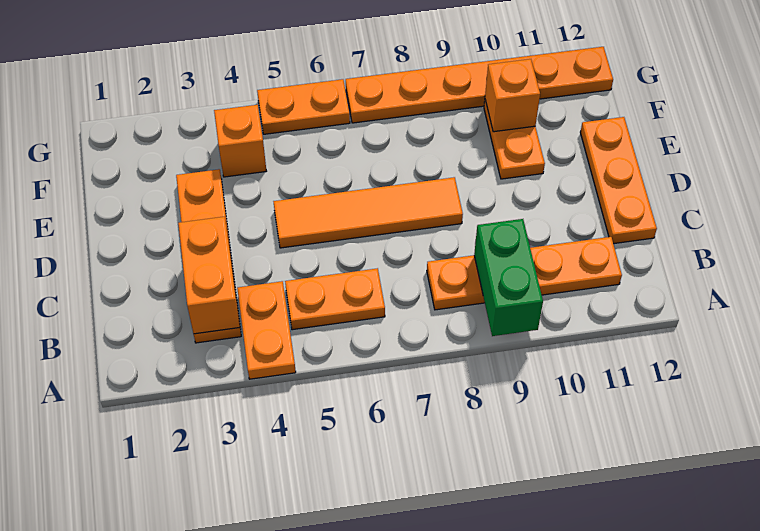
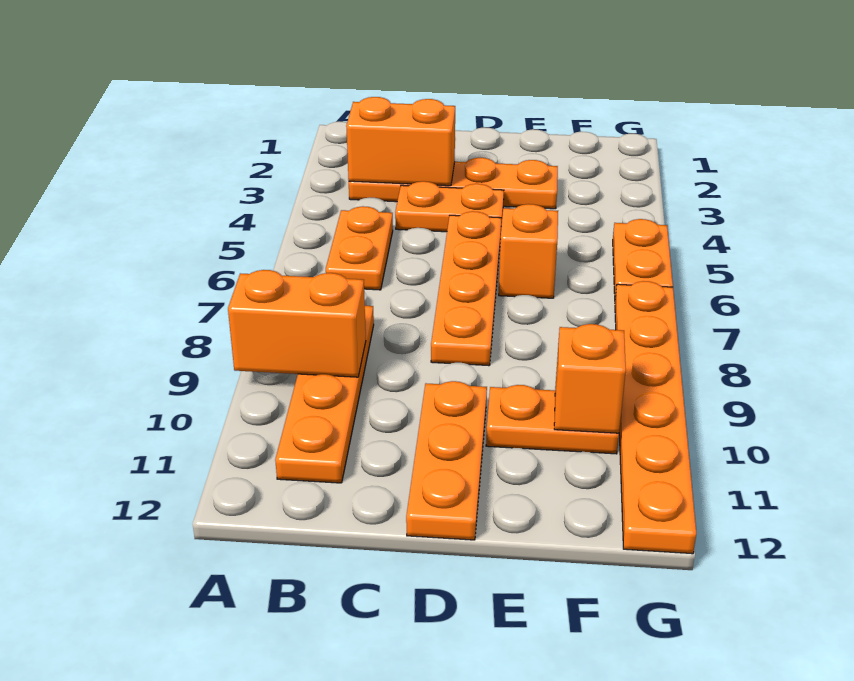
orange plate A4:B4 level 1 -> orange plate C4:D4 level 1
green brick A9:B9 level 2 -> orange brick A9:B9 level 2
orange plate C12:E12 level 1 -> orange plate D10:D12 level 1
orange tile D5:D8 level 1 -> orange plate D5:D8 level 1
orange brick F4 level 1 -> orange brick E6 level 1

